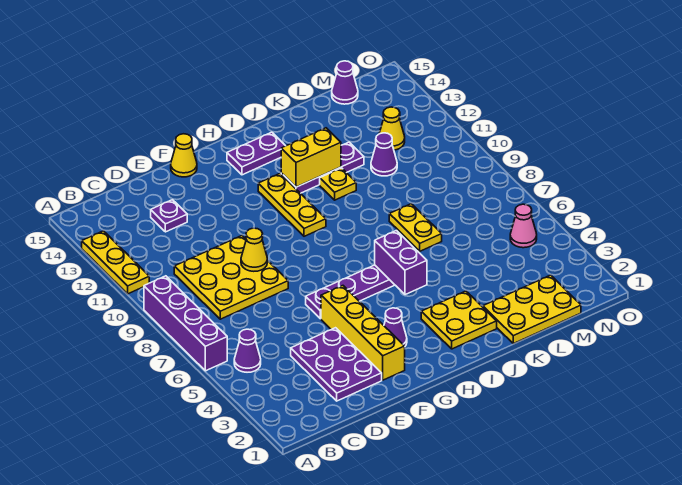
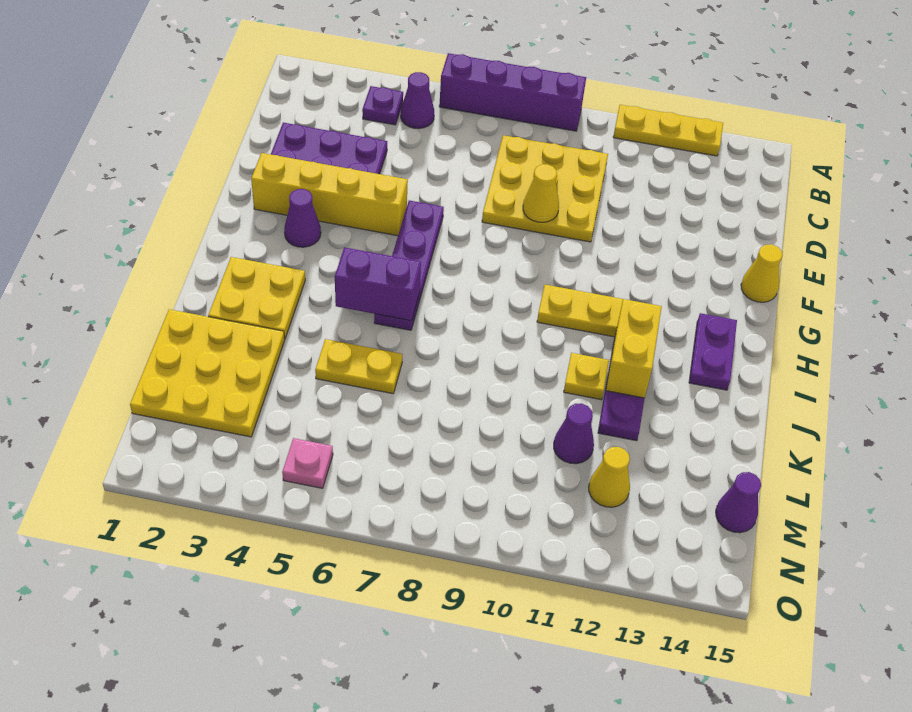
purple plate D13 level 1 -> purple plate B4 level 1
yellow plate K1:M2 level 1 -> yellow plate K1:M3 level 1
yellow plate K7:K8 level 1 -> yellow plate K5:K6 level 1
pink cone N5 level 1 -> pink plate N5 level 1

